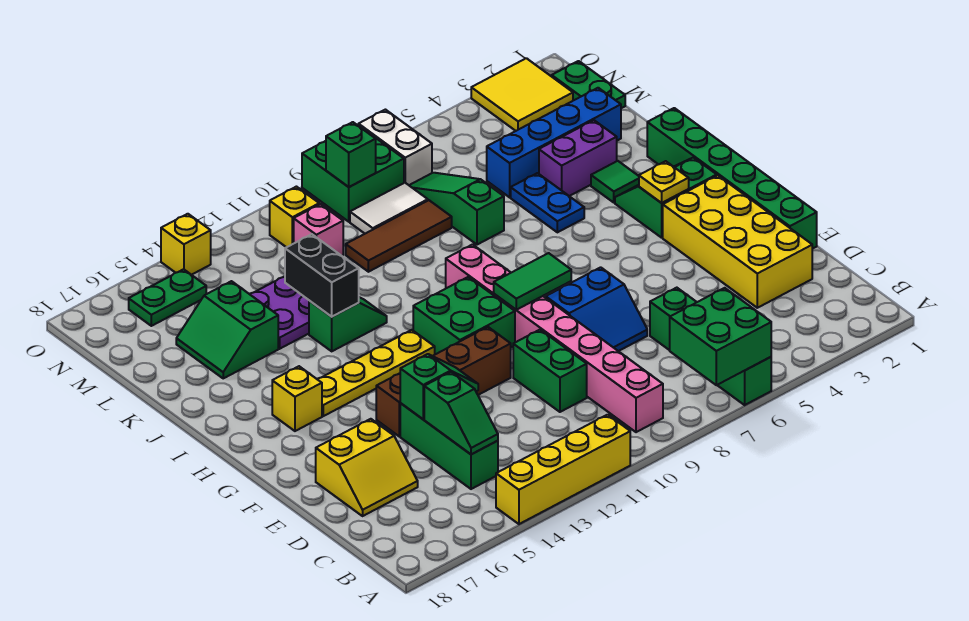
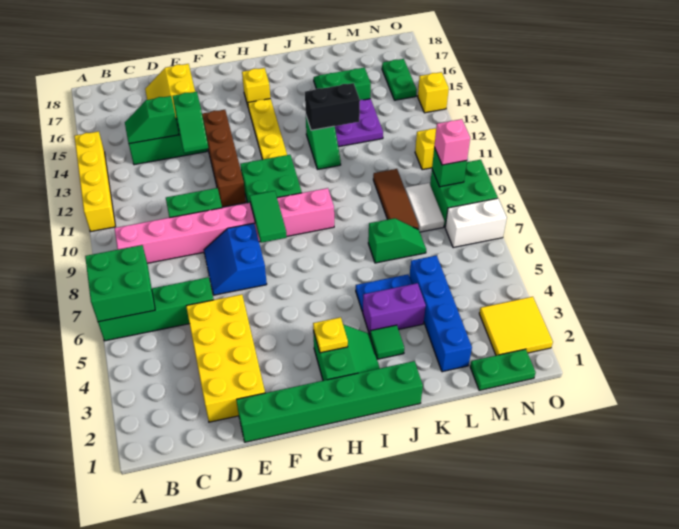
yellow brick D2:G3 level 1 -> yellow brick D2:E5 level 1
purple brick K3:K4 level 1 -> purple brick J4:K4 level 1
green slope K7:M7 level 1 top K -> green slope K7:L7 level 1 top K
pink brick M11 level 1 -> pink brick N9 level 3

